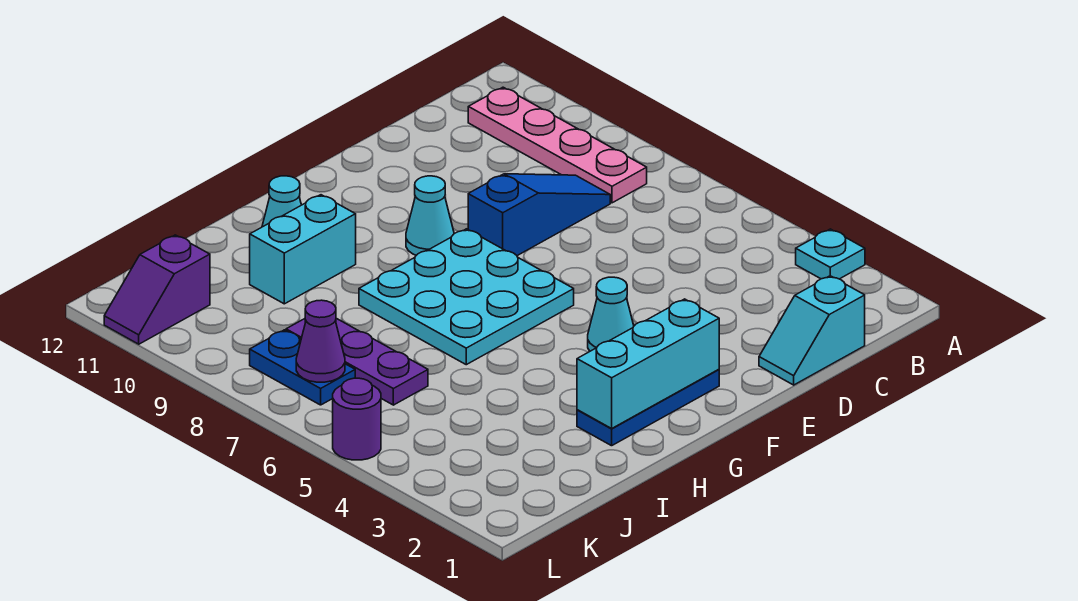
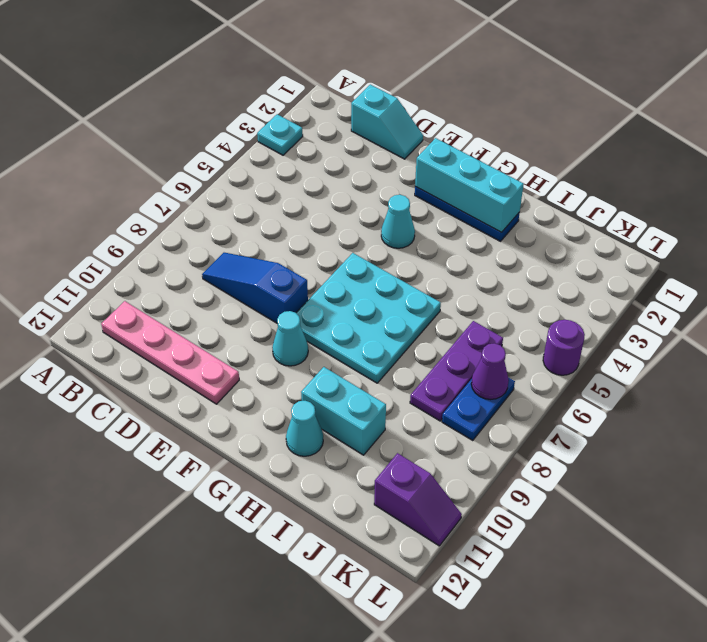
pink plate B8:B11 level 1 -> pink plate B11:E11 level 1

